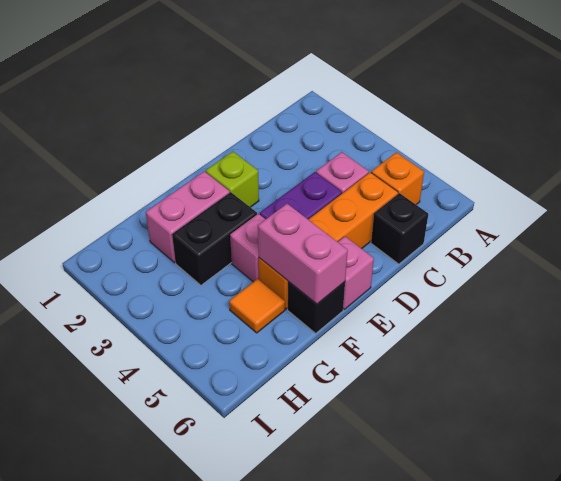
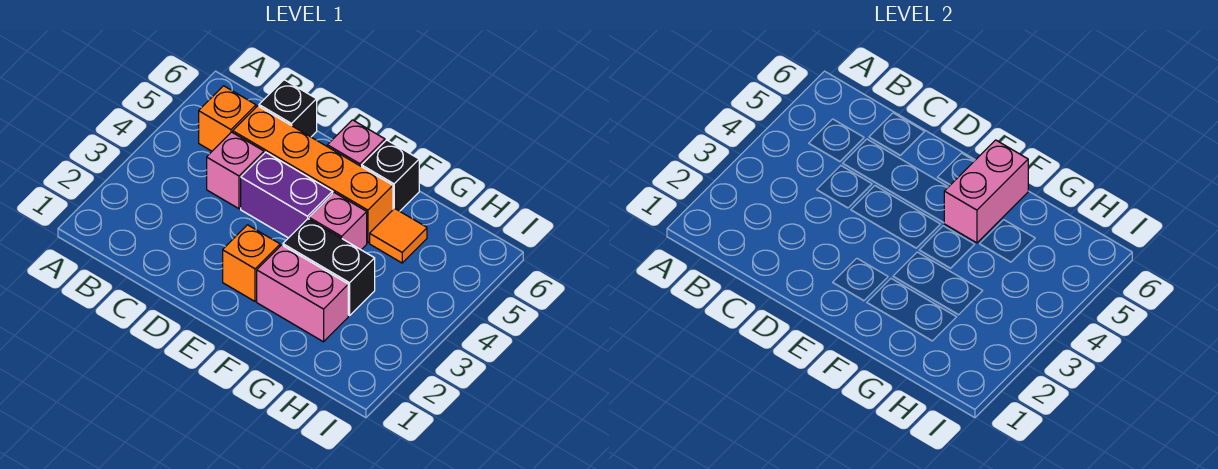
lime brick E2 level 1 -> orange brick E2 level 1

